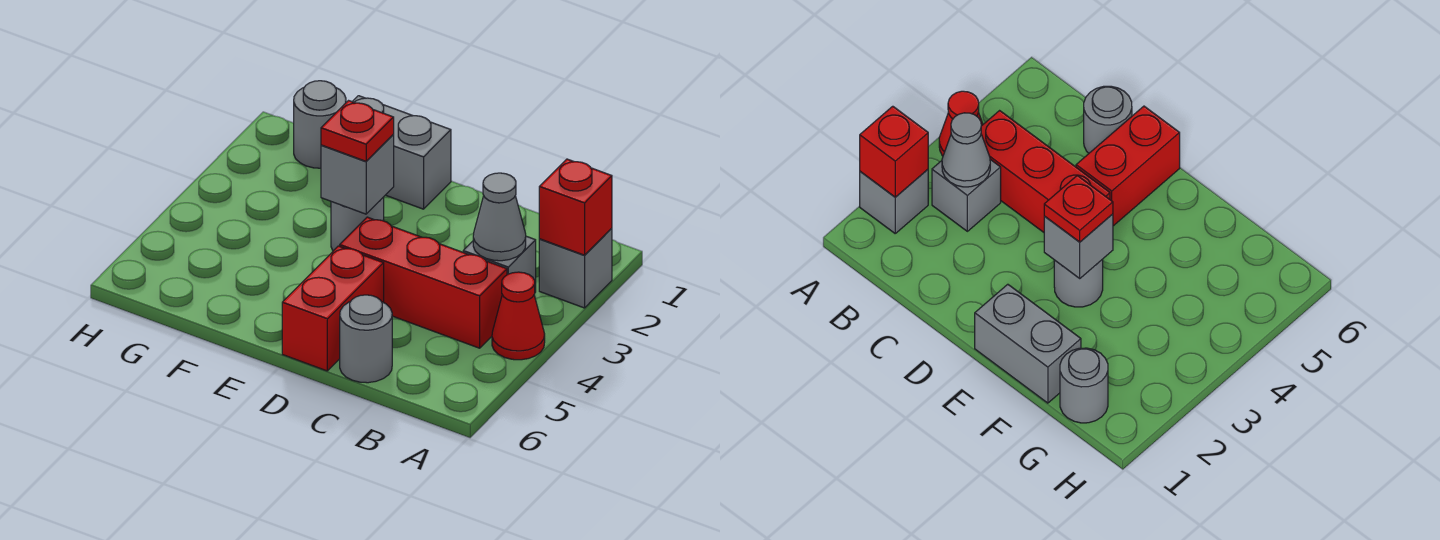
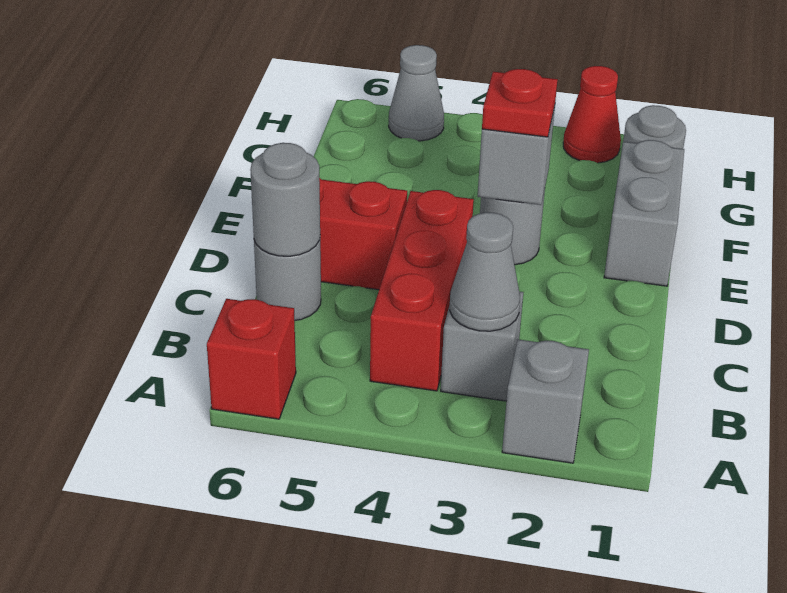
red brick A2 level 2 -> red brick A6 level 1
red cone A4 level 1 -> red cone H2 level 1
none -> grey round brick C6 level 2
none -> grey cone H5 level 1

